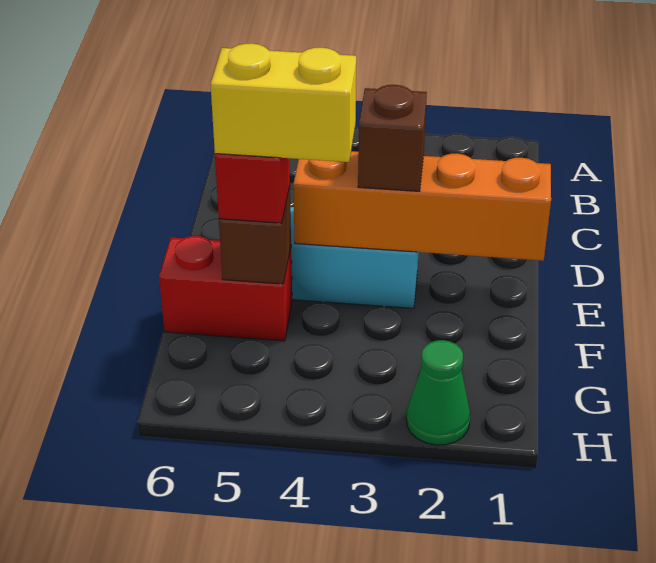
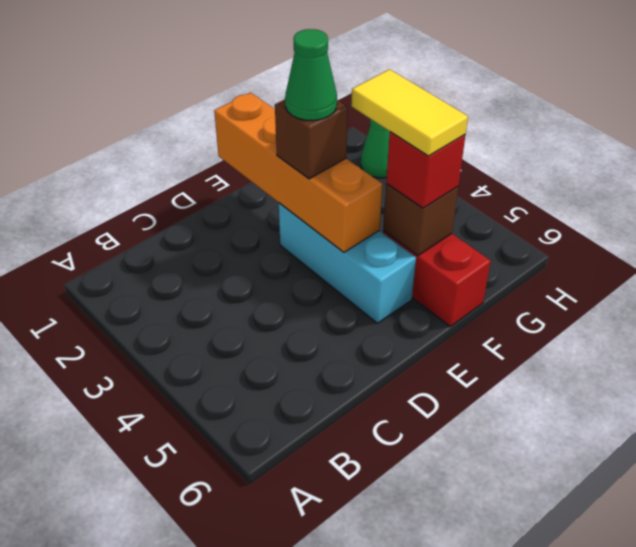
none -> green cone E3 level 4
yellow brick F4:F5 level 4 -> yellow tile F4:F5 level 4

